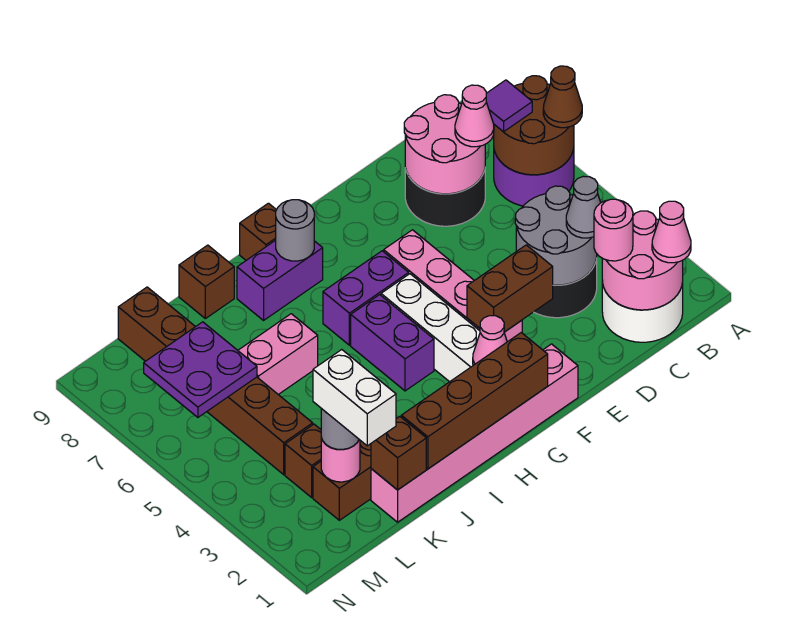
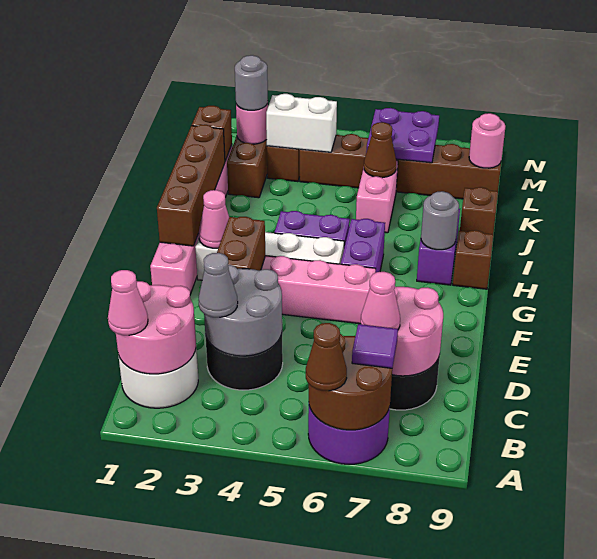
pink round brick C2 level 3 -> pink round brick L9 level 2
none -> brown cone K6 level 2
white brick L1:L2 level 4 -> white brick L3:L4 level 2

